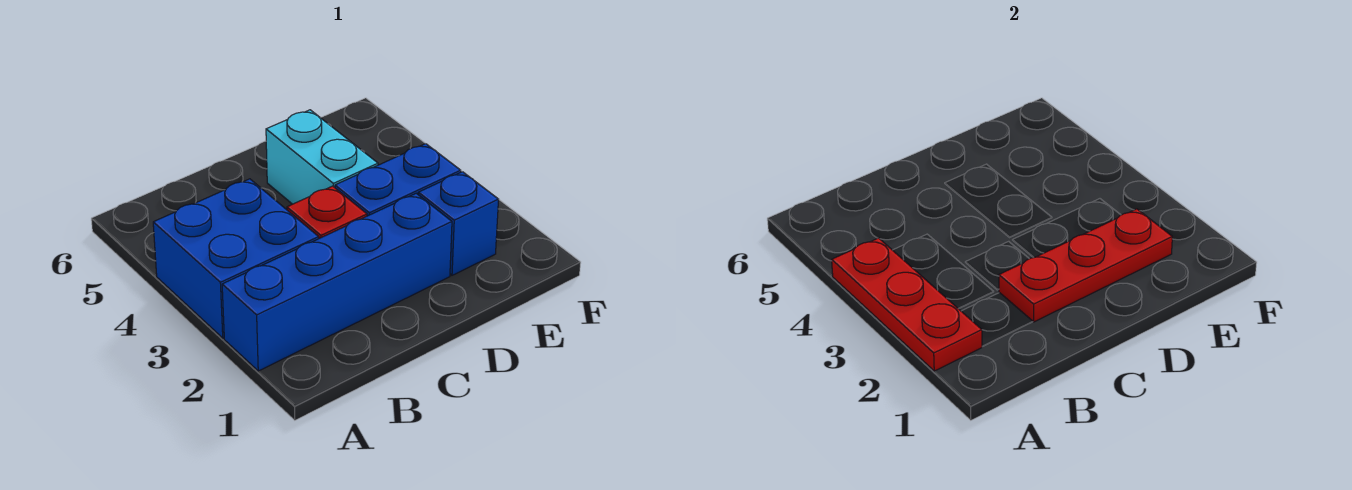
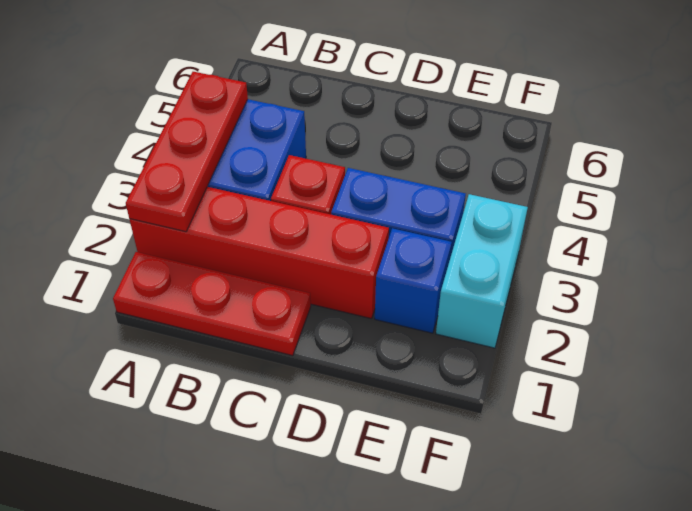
blue brick A2:D2 level 1 -> red brick A2:D2 level 1
red plate C2:E2 level 2 -> red plate A1:C1 level 1
cyan brick D4:D5 level 1 -> cyan brick F2:F3 level 1

